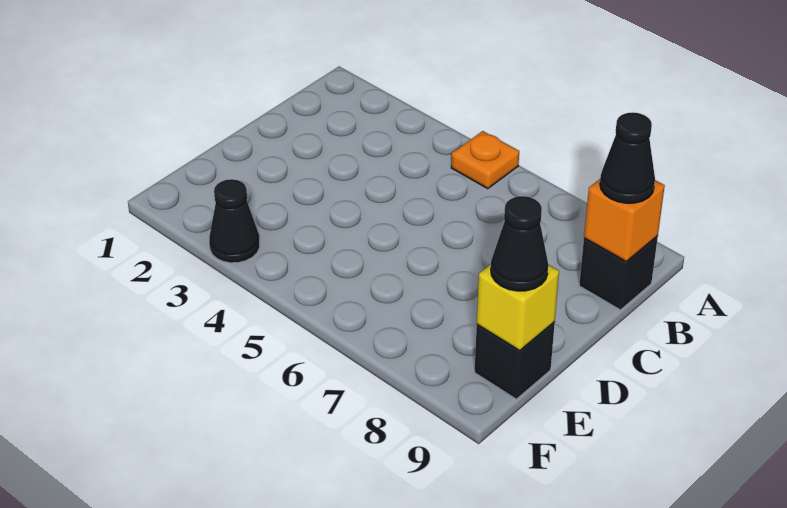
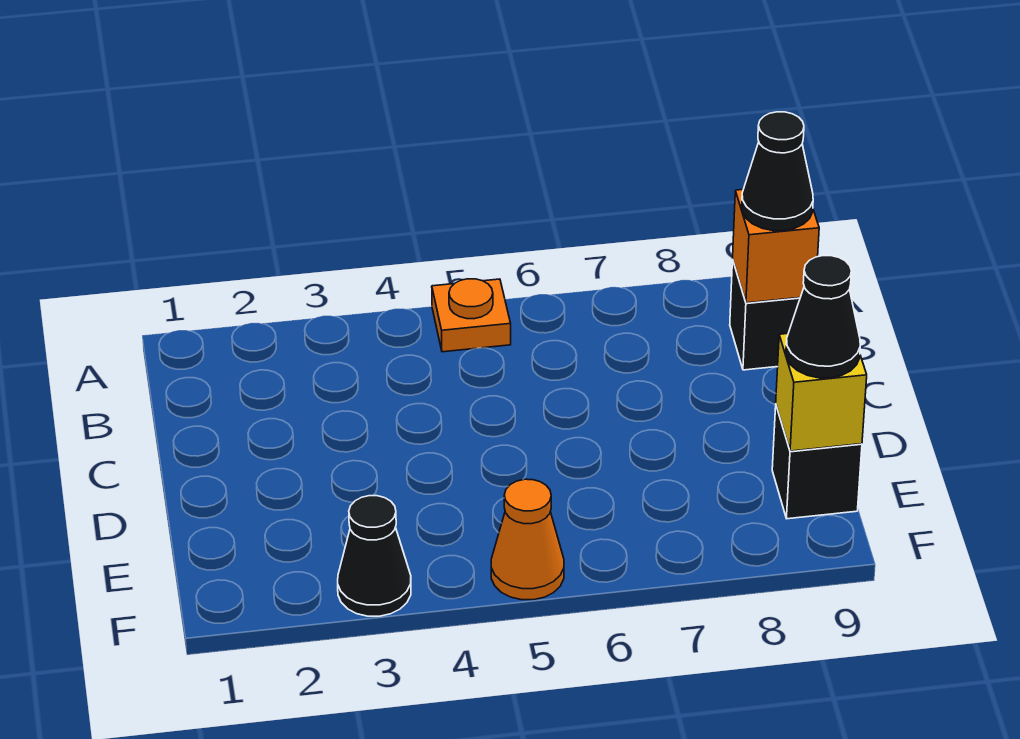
none -> orange cone F5 level 1

